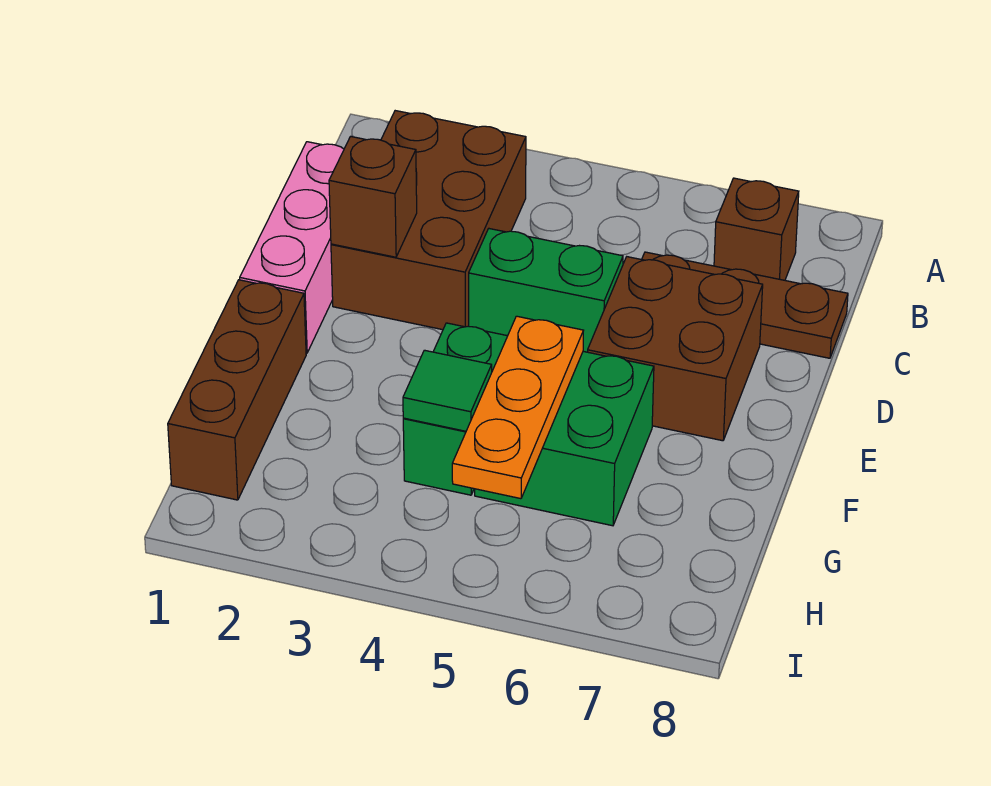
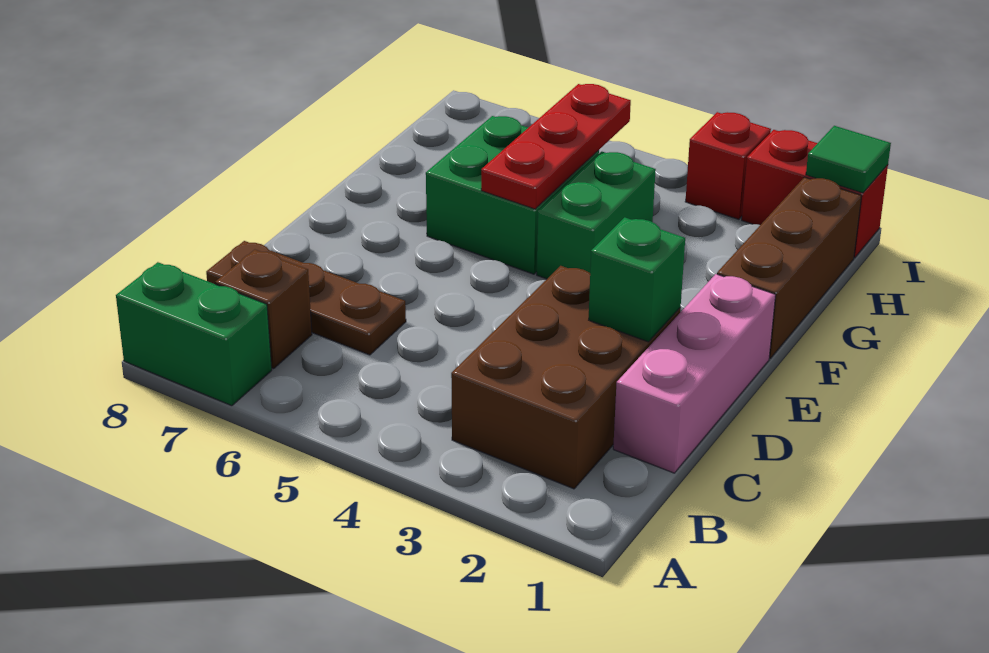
brown brick D2 level 2 -> green brick D2 level 2
green brick D4:D5 level 1 -> green brick A7:A8 level 1
brown brick D6:E7 level 1 -> none
orange plate F5:H5 level 2 -> red plate F5:H5 level 2
green tile G4 level 2 -> green tile I1 level 2
none -> red brick I1:I2 level 1
none -> red brick I3 level 1

